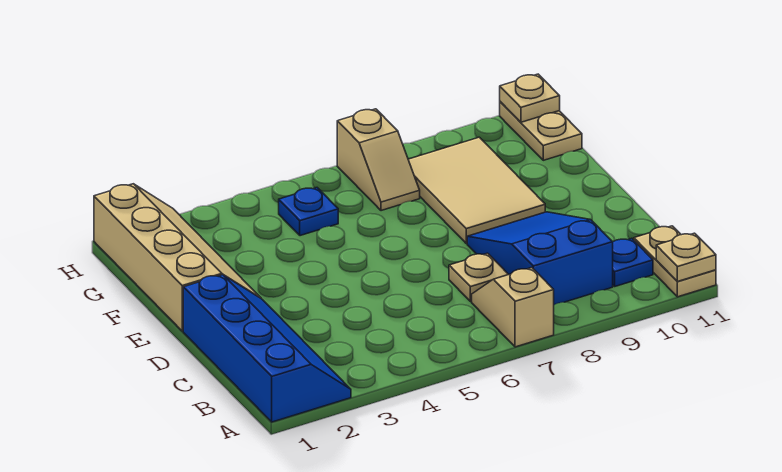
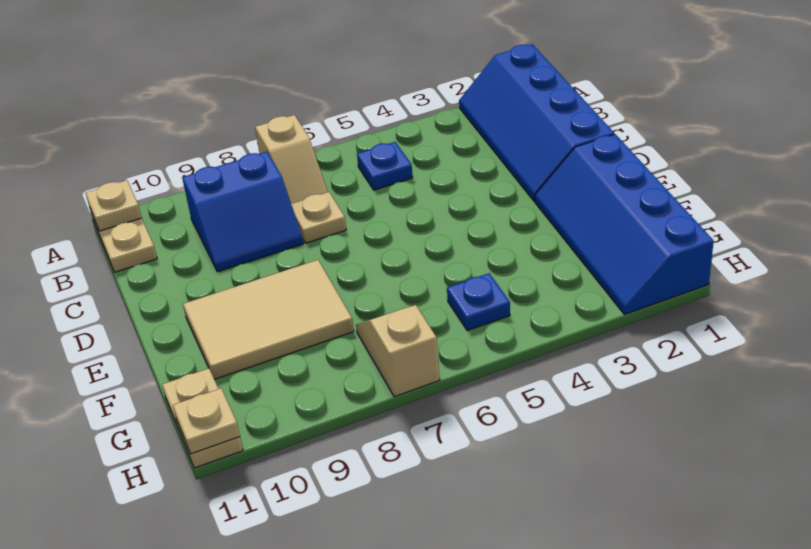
blue slope B8:D9 level 1 top B -> blue slope B8:C9 level 1 top B
blue plate B10 level 1 -> blue plate B5 level 1
tan slope E1:H2 level 1 top 1 -> blue slope E1:H2 level 1 top 1
tan tile E8:G9 level 1 -> tan tile E8:F10 level 1

